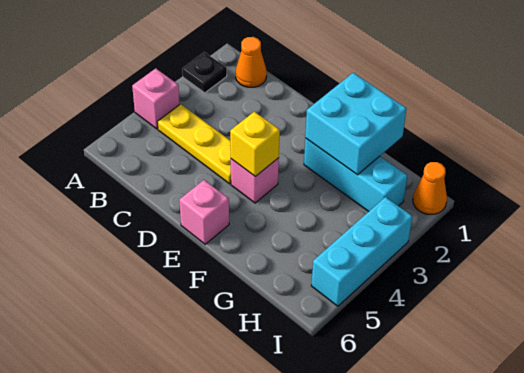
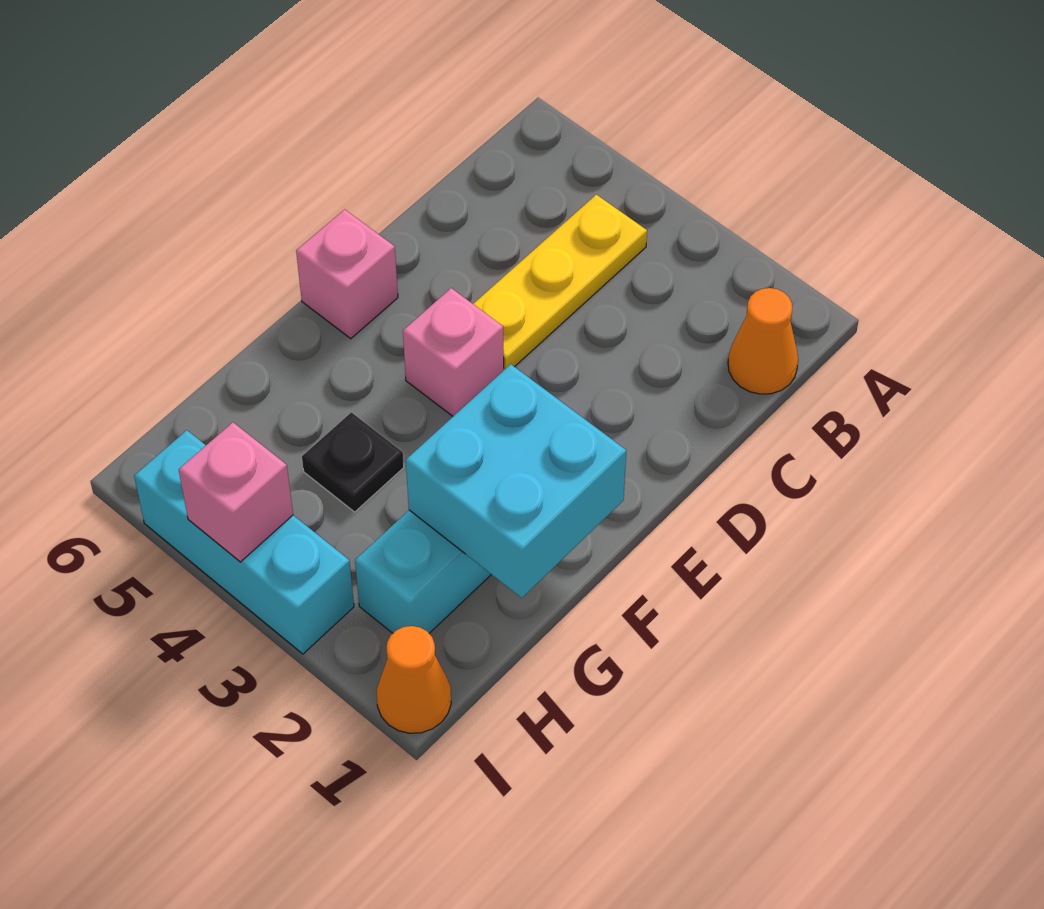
black plate A2 level 1 -> black plate G4 level 1
pink brick A4 level 1 -> pink brick I4 level 2
yellow brick E4 level 2 -> none

